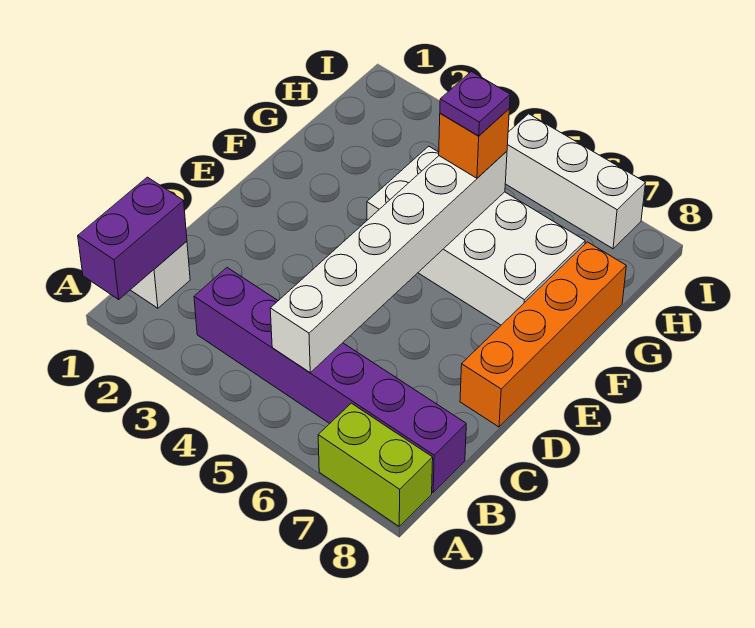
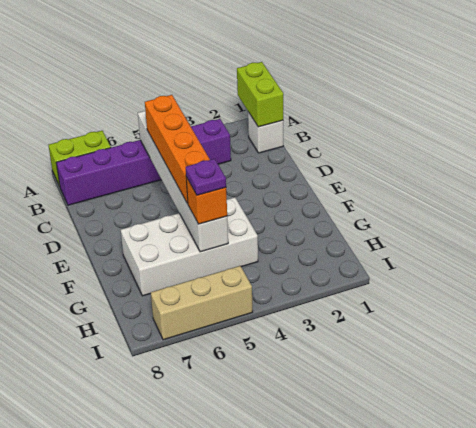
purple brick A1:B1 level 2 -> lime brick A1:B1 level 2
orange brick D8:G8 level 1 -> orange brick C5:F5 level 3
white brick I5:I7 level 1 -> tan brick I5:I7 level 1

